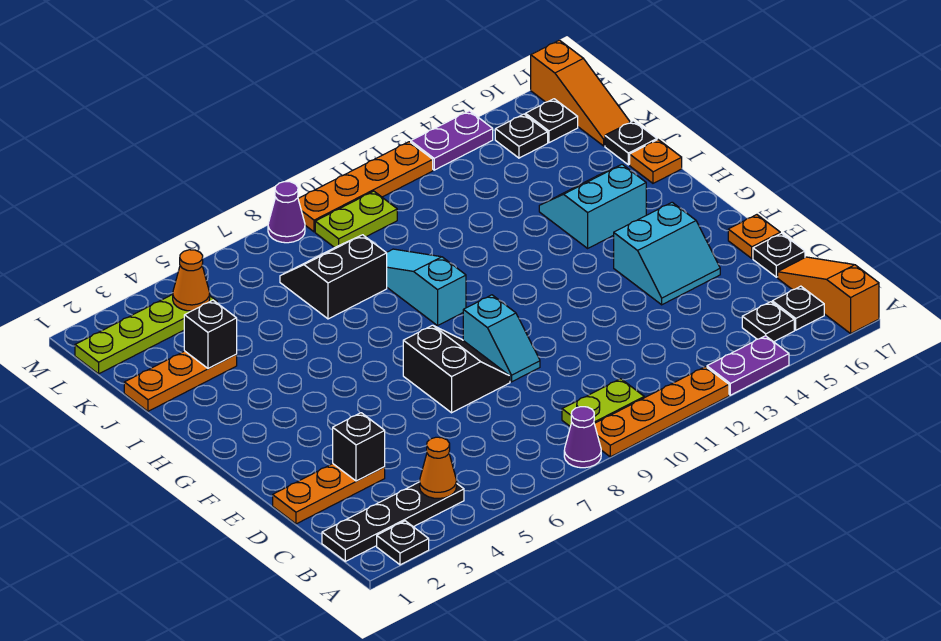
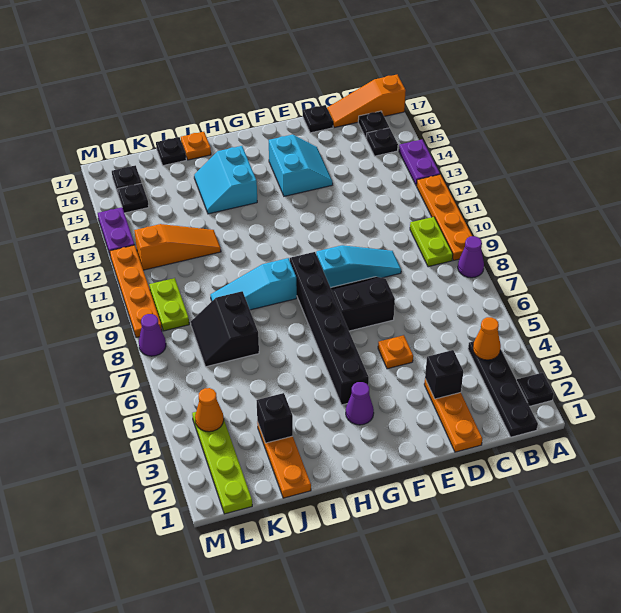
cyan slope E9:F9 level 1 top F -> cyan slope D9:F9 level 1 top F
orange plate E17 level 1 -> orange plate E5 level 1
none -> purple cone G3 level 1
none -> black brick G4:G9 level 1
orange slope K17:M17 level 1 top M -> orange slope J12:L12 level 1 top L

